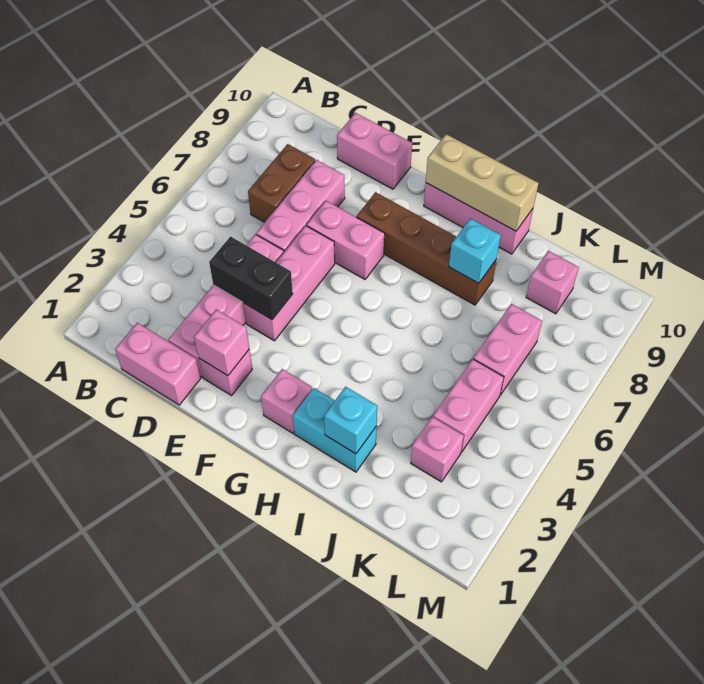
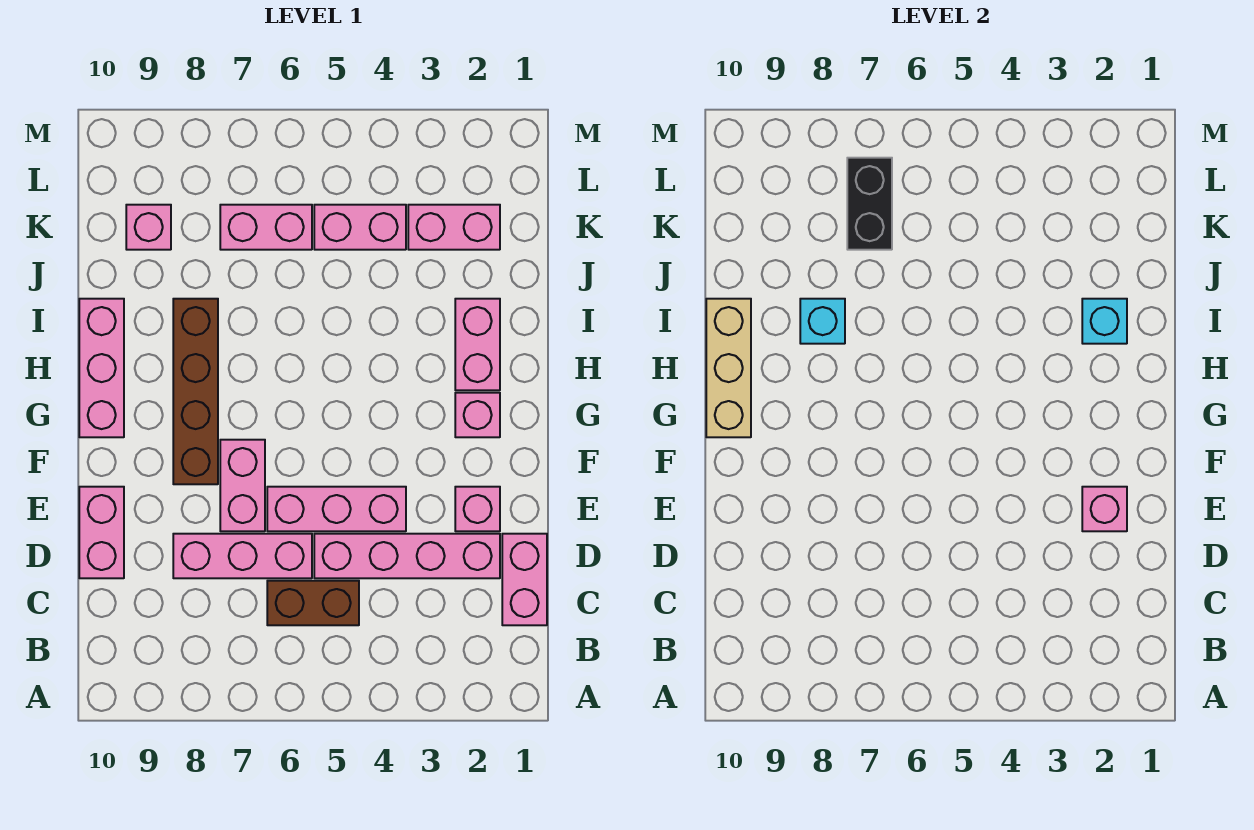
brown brick C7:C8 level 1 -> brown brick C5:C6 level 1
black brick D4:E4 level 2 -> black brick K7:L7 level 2
cyan brick H2:I2 level 1 -> pink brick H2:I2 level 1
pink brick K3 level 1 -> pink brick K2:K3 level 1

